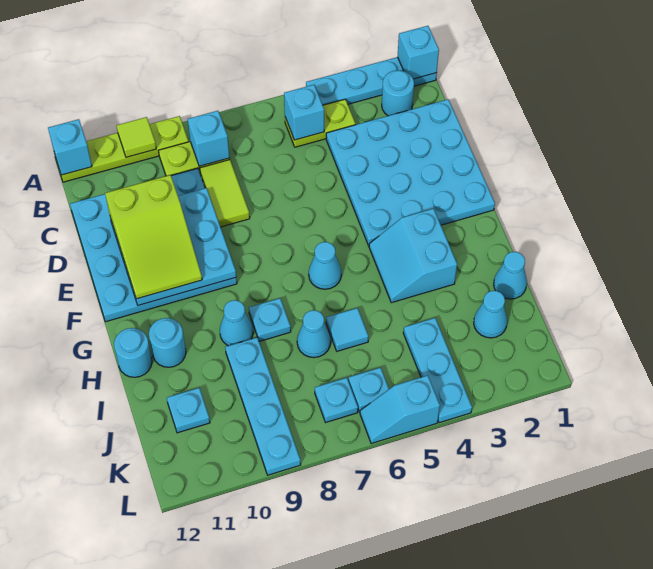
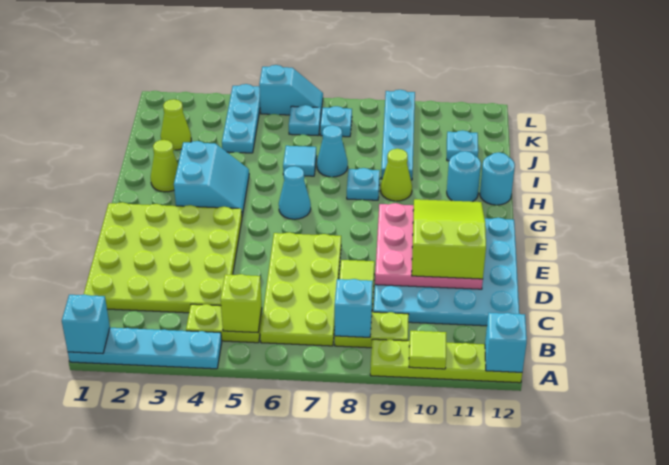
cyan round brick B2 level 1 -> none
cyan brick B5 level 2 -> lime brick B5 level 2
none -> lime plate B6:E7 level 1
cyan plate C1:F4 level 1 -> lime plate C1:F4 level 1
cyan plate D9:F11 level 2 -> pink plate D9:F11 level 2
none -> lime cone H2 level 1
cyan cone H9 level 1 -> lime cone H9 level 1
cyan cone I1 level 1 -> none
cyan cone J2 level 1 -> lime cone J2 level 1

